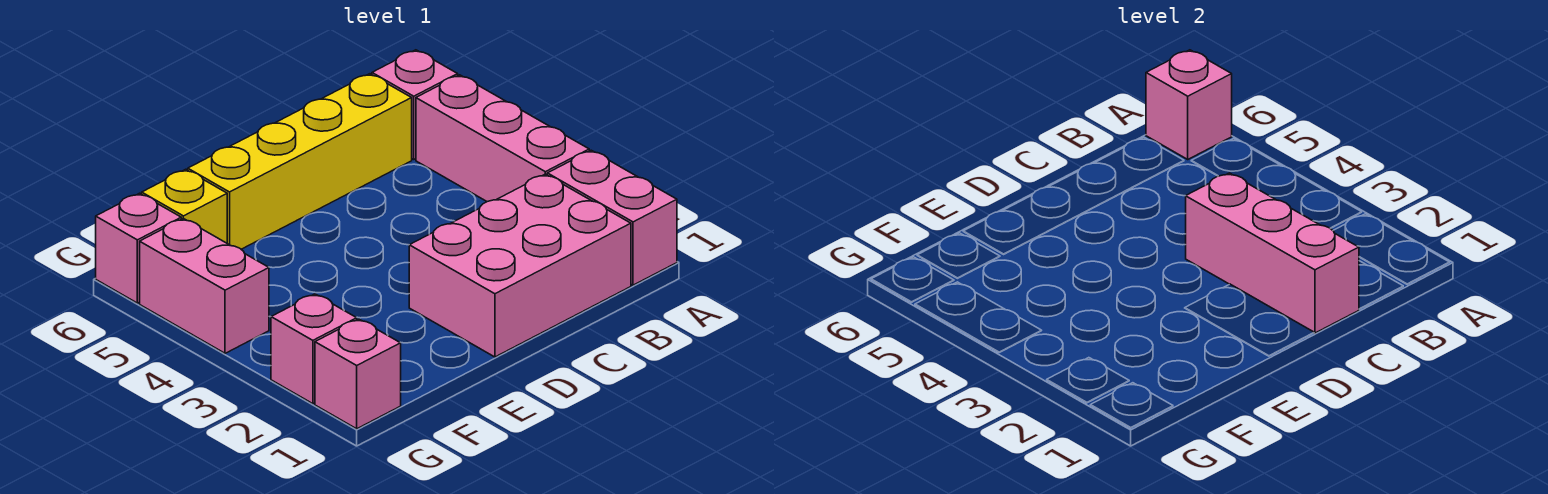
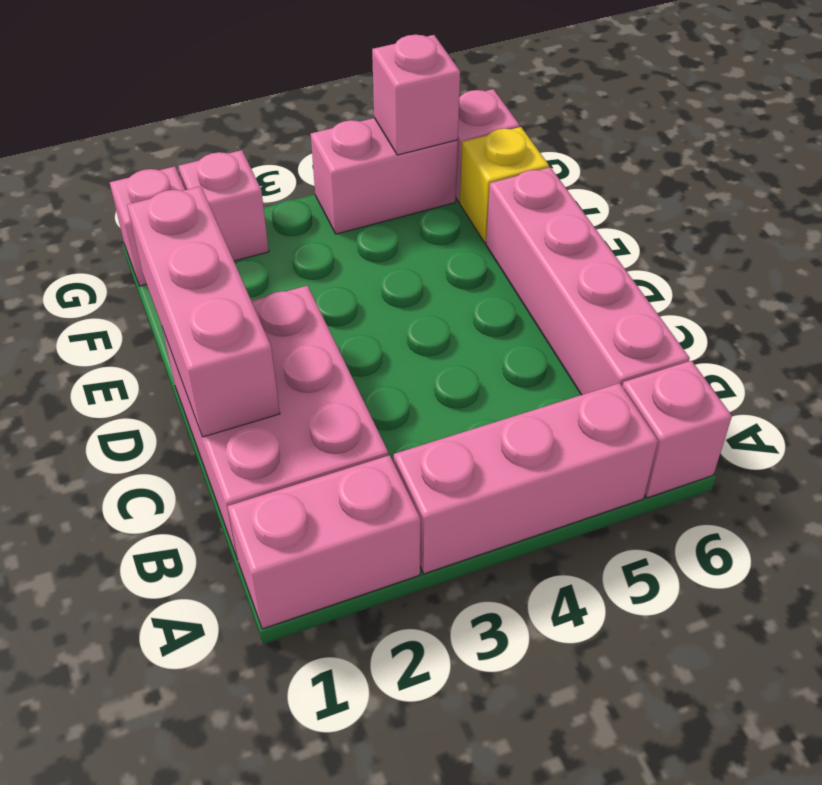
pink brick A6 level 2 -> pink brick G5 level 2
yellow brick B6:E6 level 1 -> pink brick B6:E6 level 1
pink brick C1:C3 level 2 -> pink brick C1:E1 level 2

